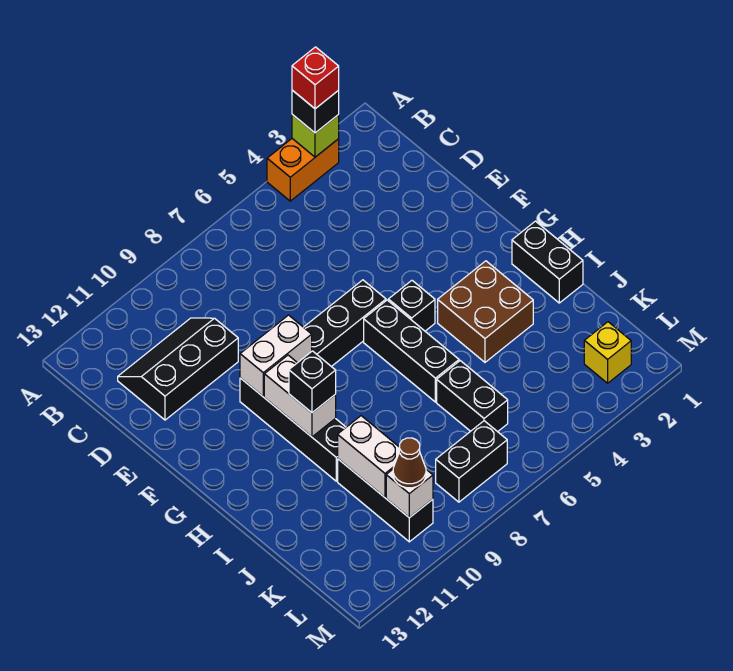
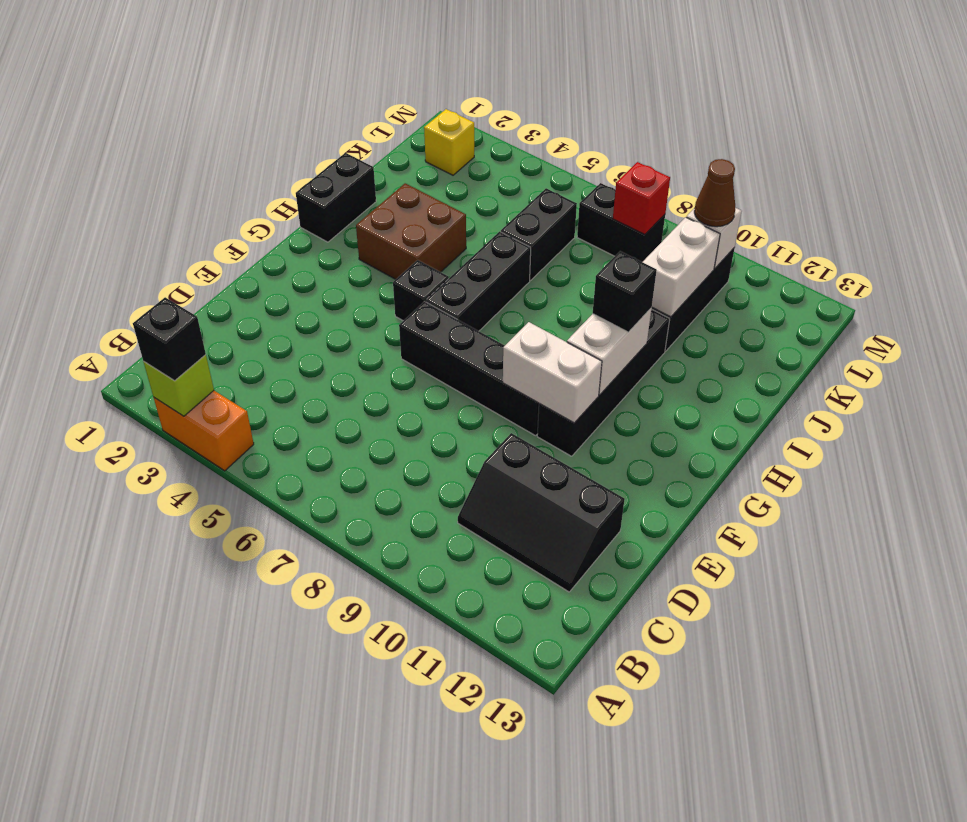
red brick A3 level 4 -> red brick L8 level 2

